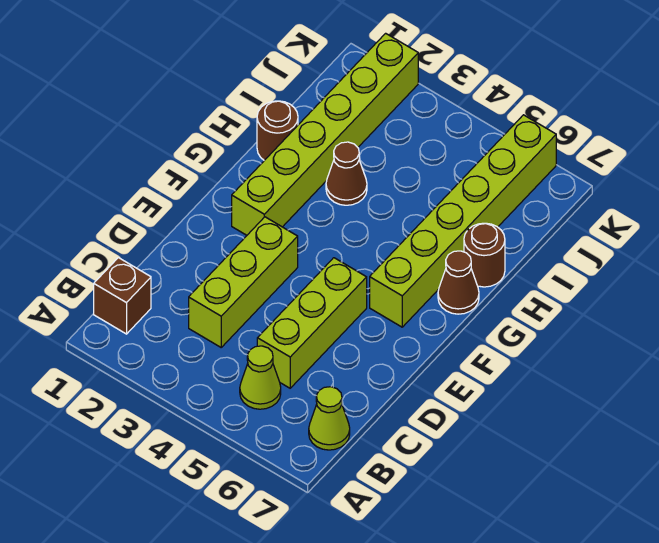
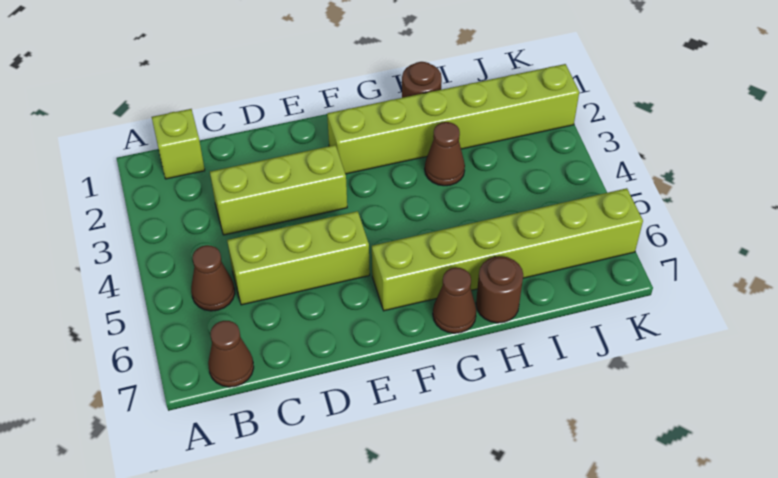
brown brick B1 level 1 -> lime brick B1 level 1
lime cone B5 level 1 -> brown cone B5 level 1
lime cone B7 level 1 -> brown cone B7 level 1

